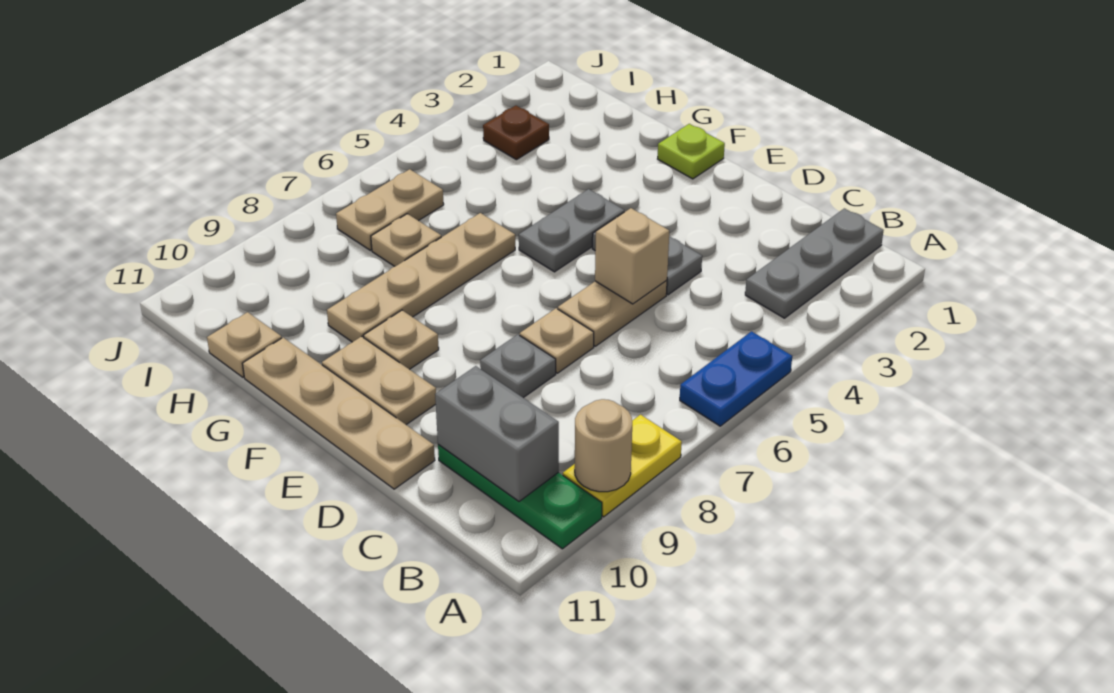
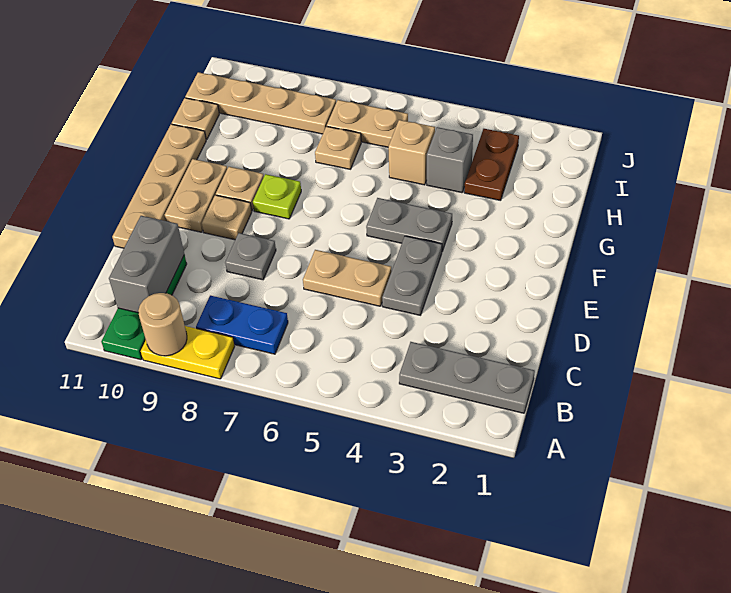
blue plate A5:A6 level 1 -> blue plate B7:B8 level 1
tan brick D5 level 2 -> tan brick H5 level 1
tan plate D7 level 1 -> tan plate E9 level 1
lime plate F1 level 1 -> lime plate F8 level 1
tan plate G6:G9 level 1 -> tan plate I8:I11 level 1
none -> grey brick H4 level 1
brown plate I3 level 1 -> brown plate H3:I3 level 1

